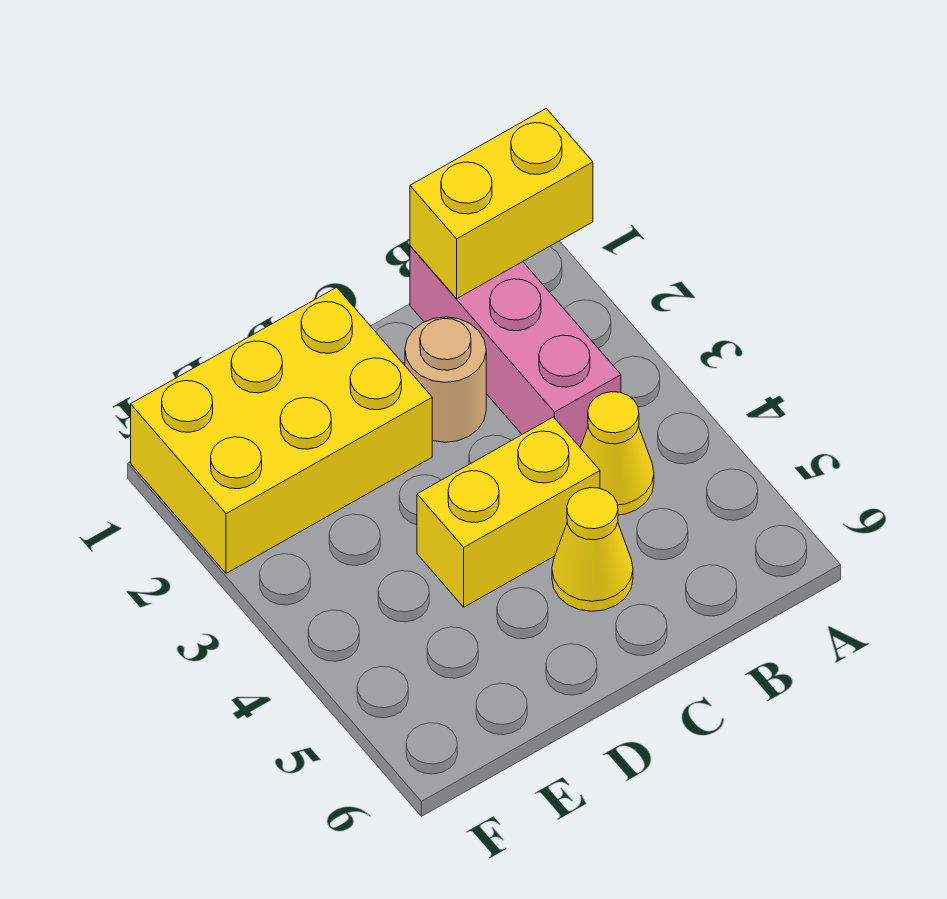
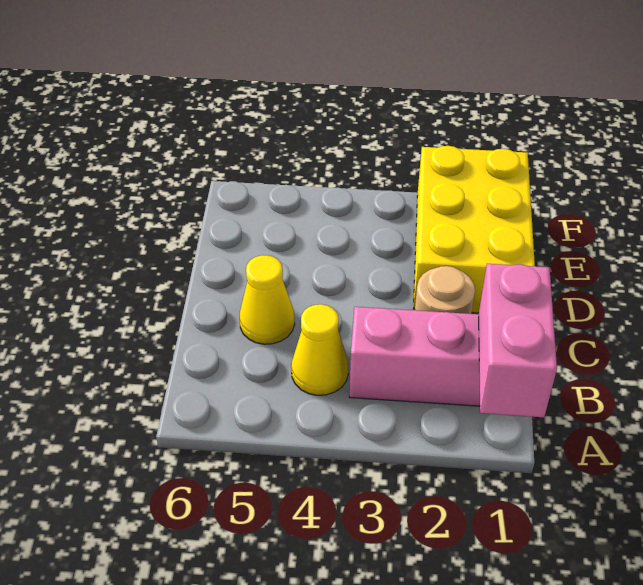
yellow brick A1:B1 level 2 -> pink brick A1:B1 level 2
yellow brick C4:D4 level 1 -> none

